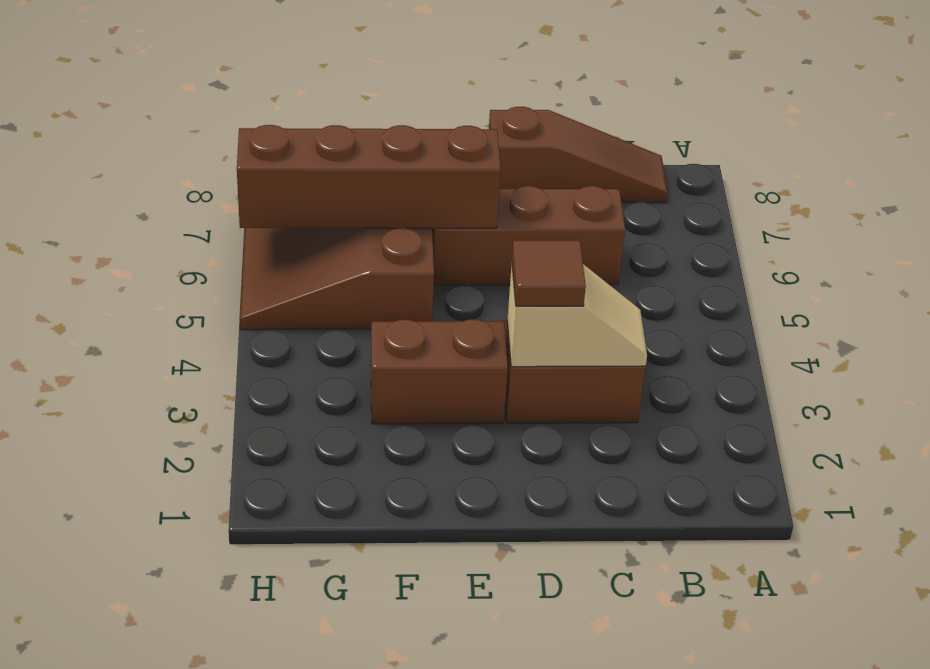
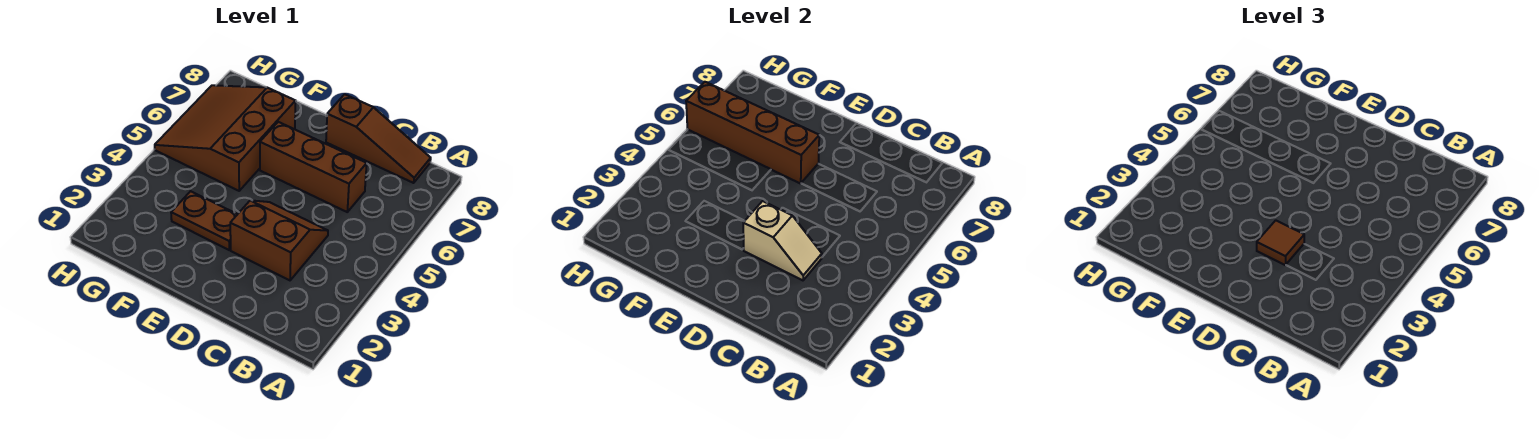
brown brick E3:F3 level 1 -> brown plate E3:F3 level 1

